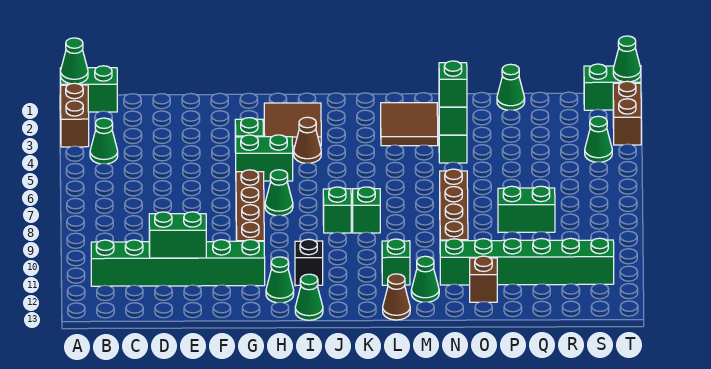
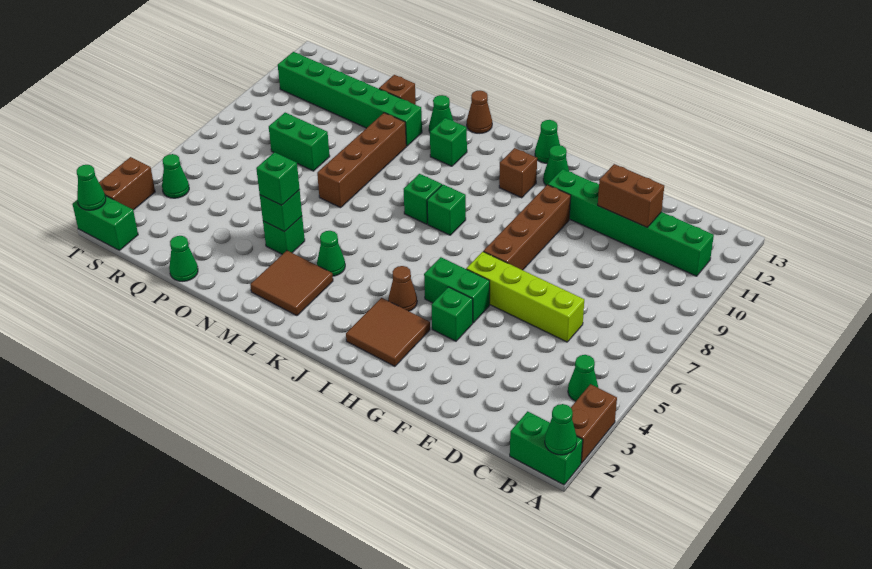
none -> lime brick D6:G6 level 1
green brick D11:E11 level 2 -> brown brick D11:E11 level 2
green cone H7 level 1 -> green cone L4 level 1
black brick I11 level 1 -> brown brick I11 level 1

